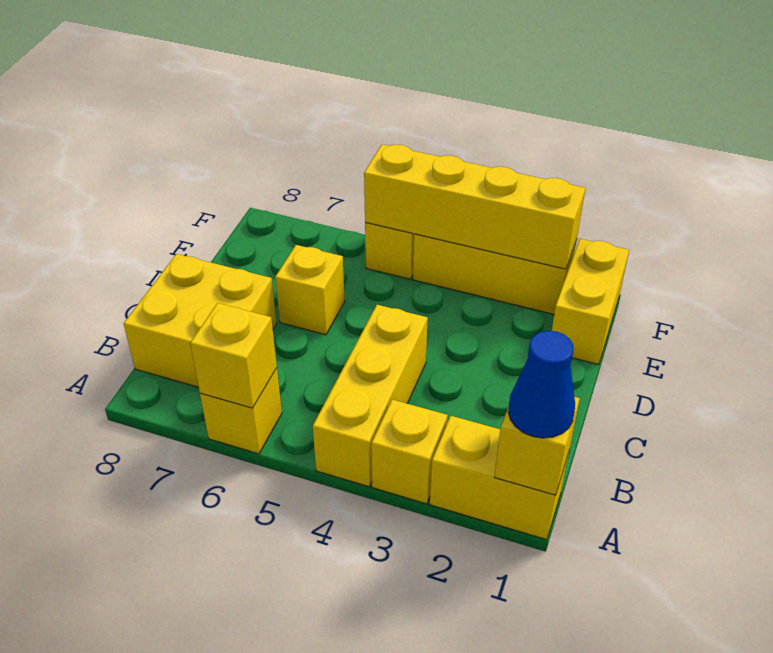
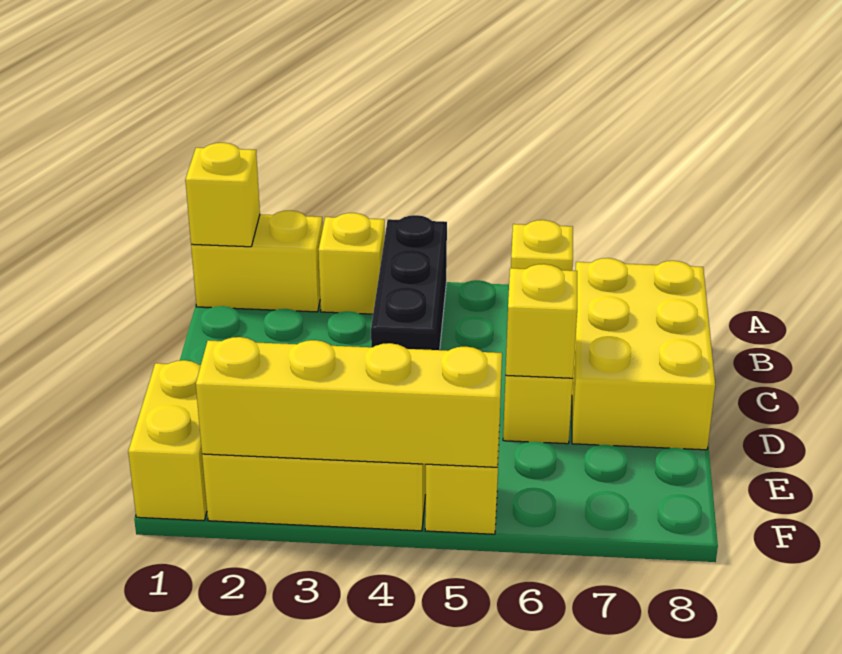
blue cone A1 level 3 -> none
yellow brick A4:C4 level 1 -> black brick A4:C4 level 1
yellow brick A6 level 2 -> yellow brick D6 level 2
yellow brick B7:C8 level 1 -> yellow brick B7:D8 level 1

